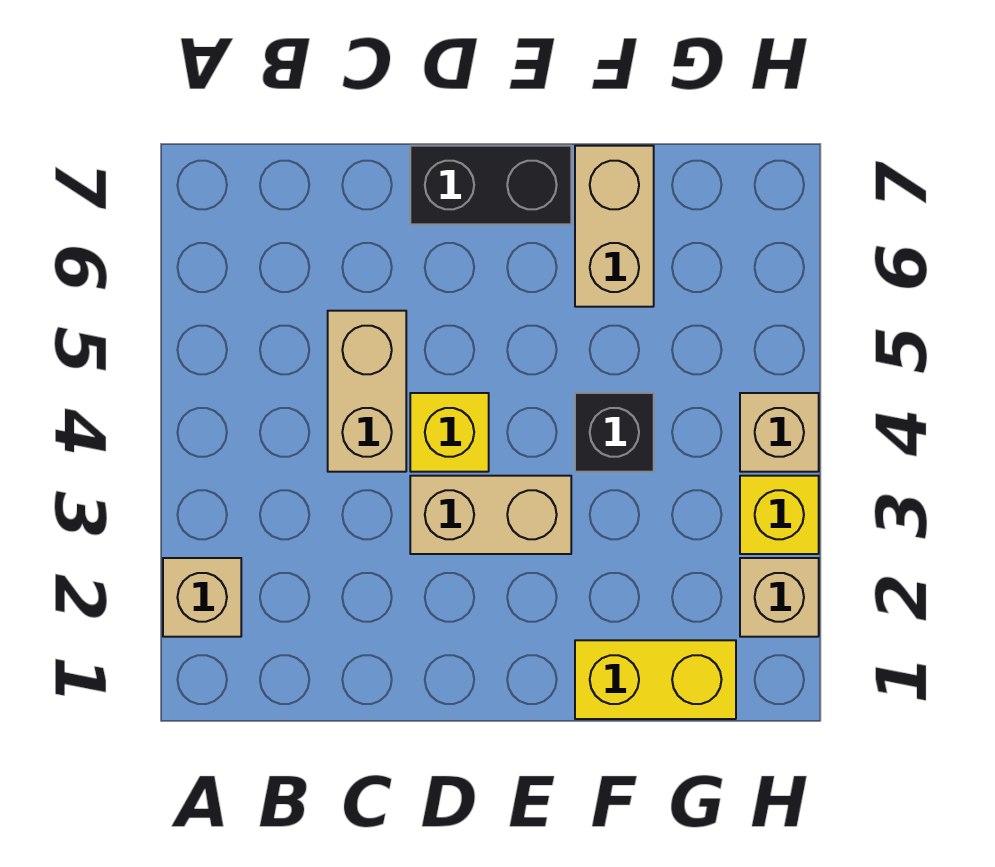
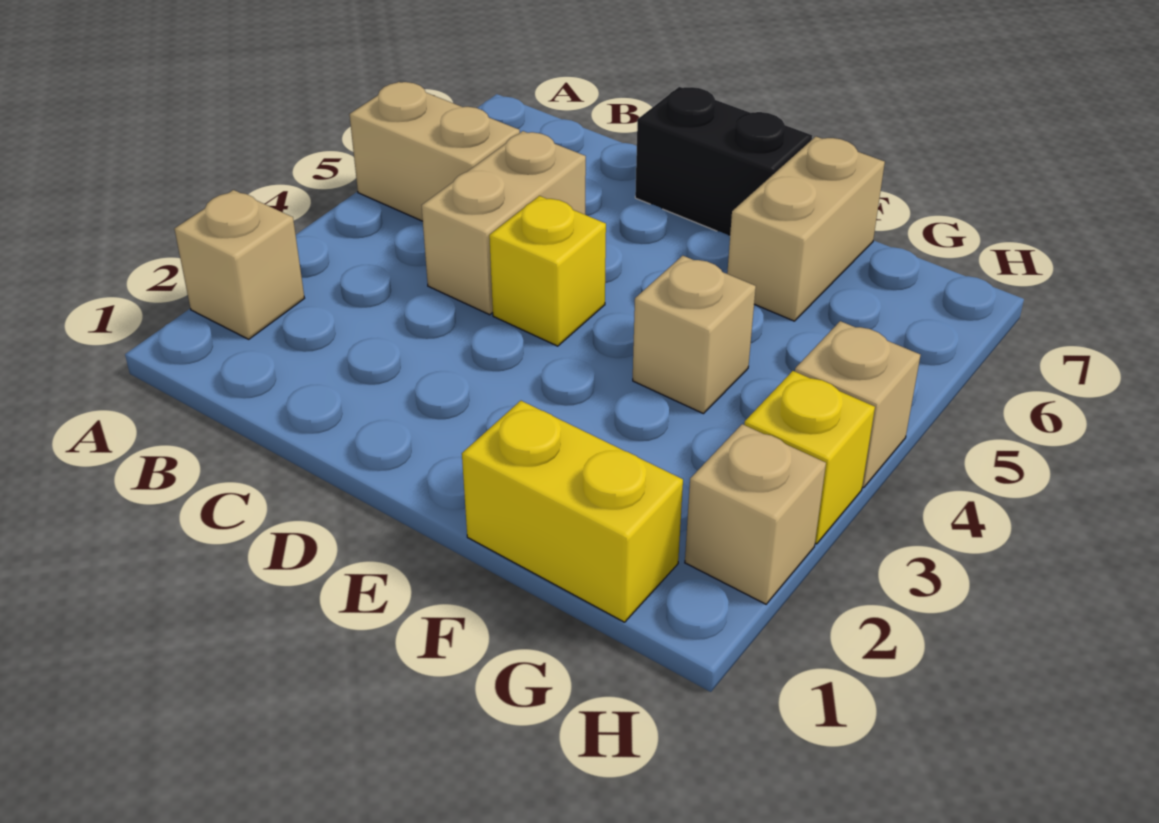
tan brick D3:E3 level 1 -> tan brick A5:B5 level 1
black brick F4 level 1 -> tan brick F4 level 1

